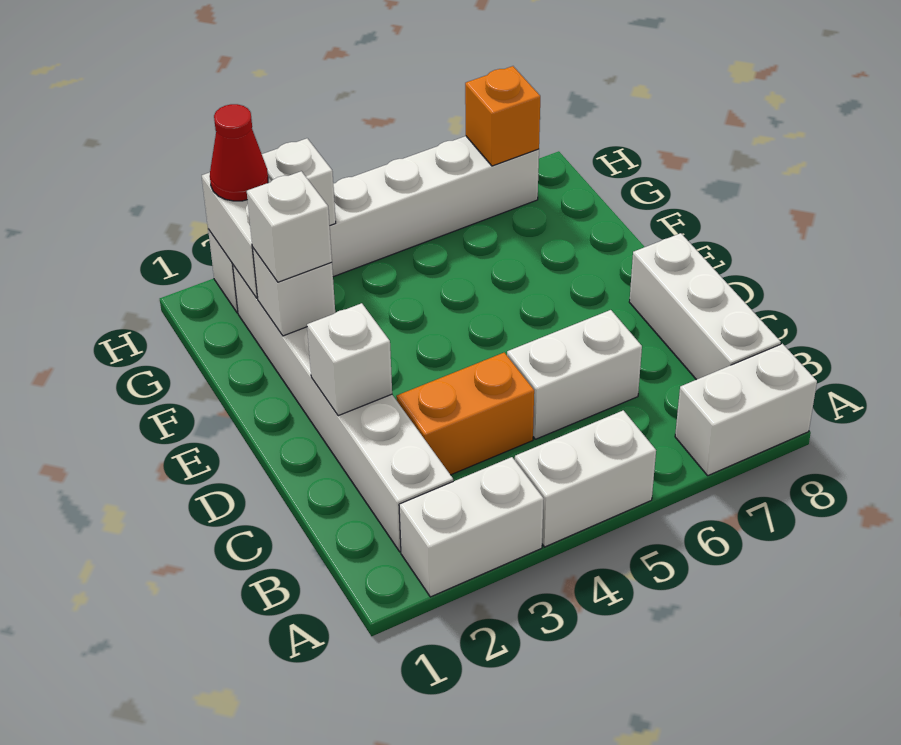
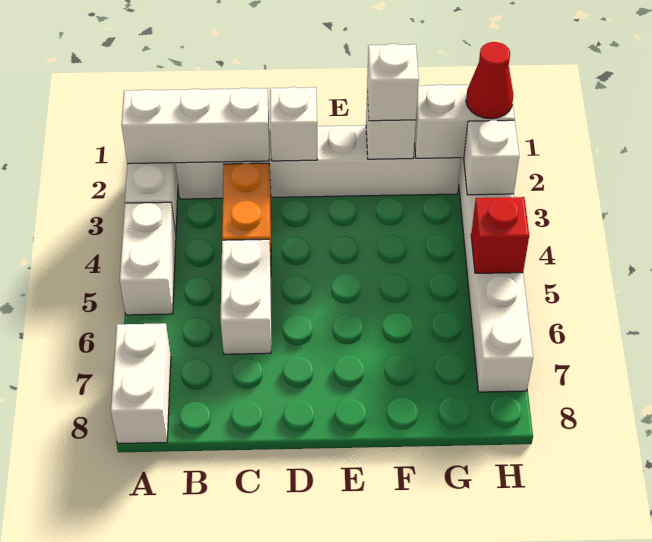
white brick B8:D8 level 1 -> white brick A2:C2 level 2
none -> red brick H5 level 2
orange brick H7 level 2 -> none

